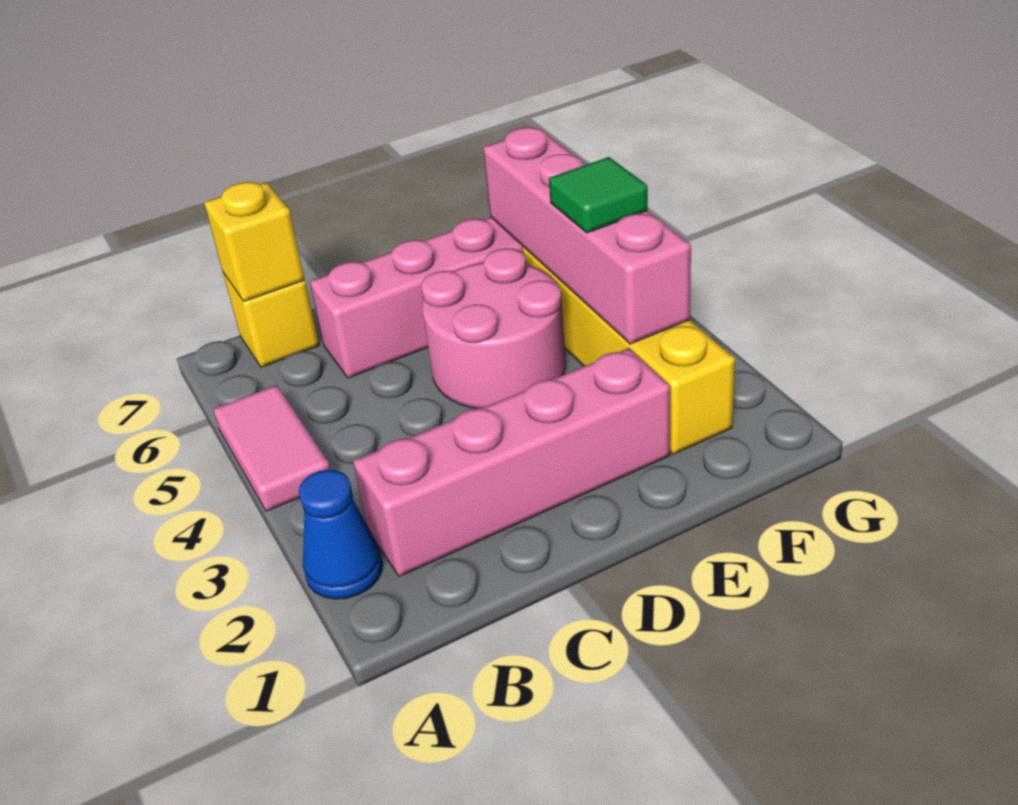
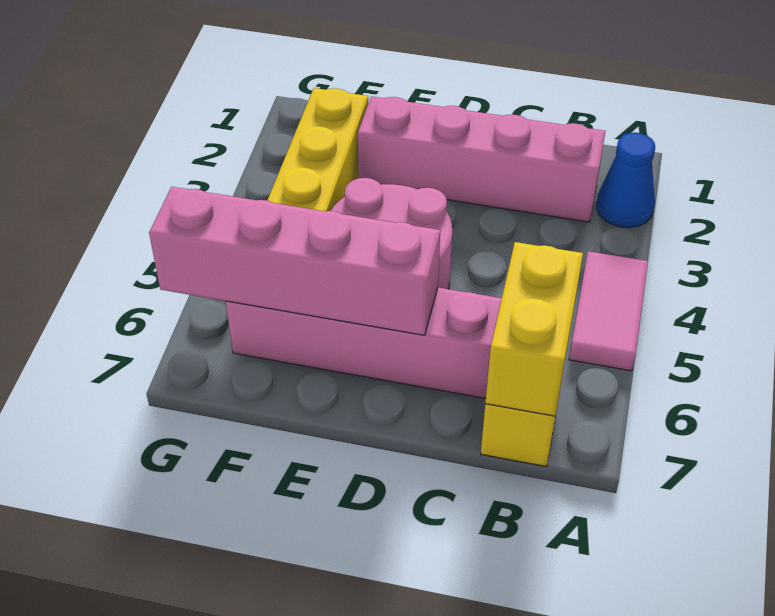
yellow brick B7 level 2 -> yellow brick B6:B7 level 2
pink brick F3:F6 level 2 -> pink brick D6:G6 level 2
green tile F4 level 3 -> none

